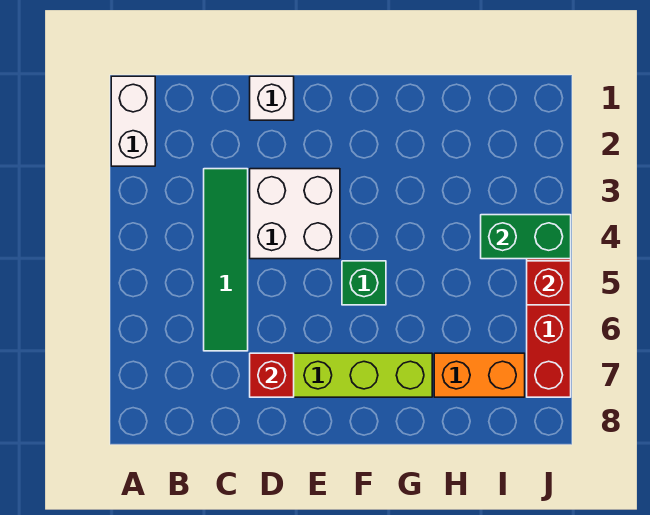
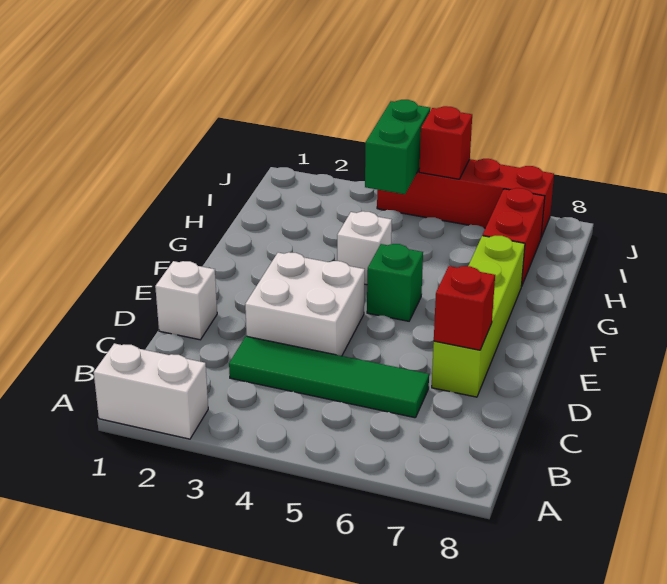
none -> white brick G4 level 1
orange brick H7:I7 level 1 -> red brick H7:I7 level 1

